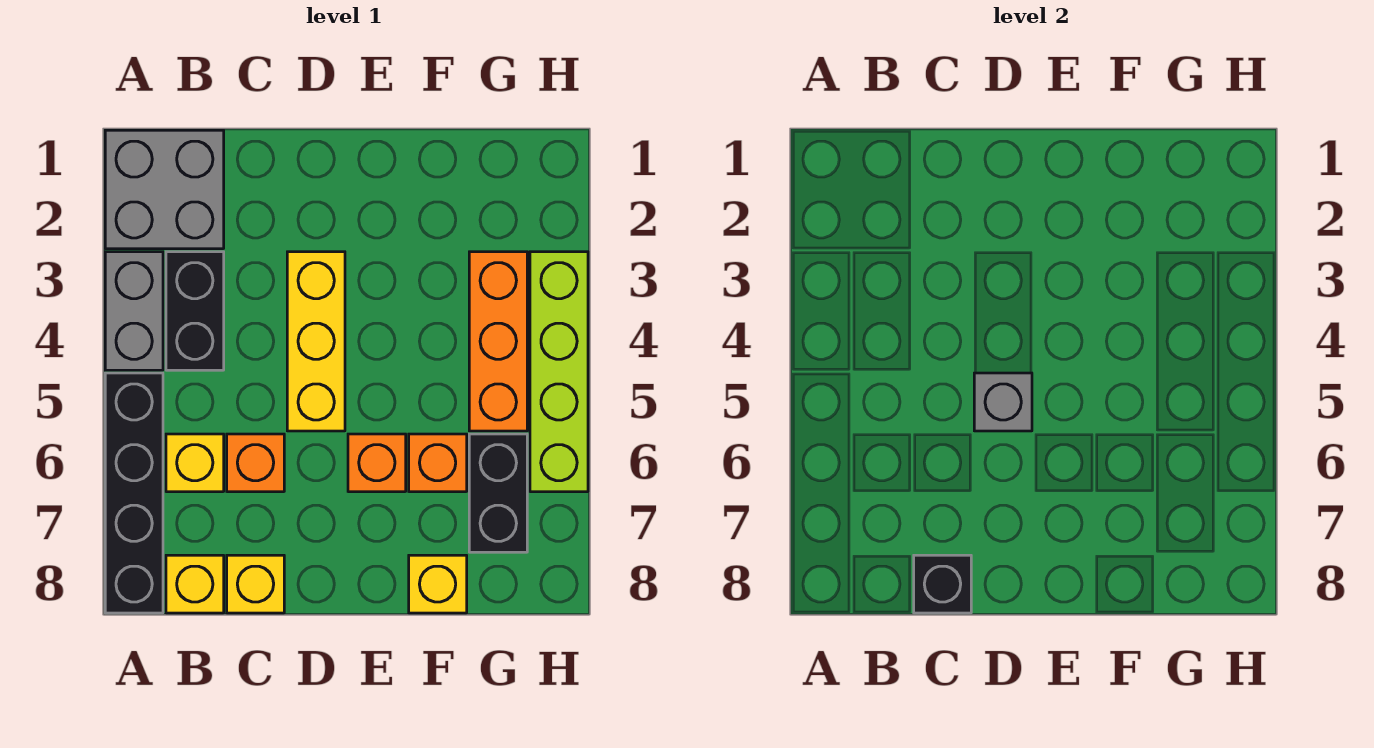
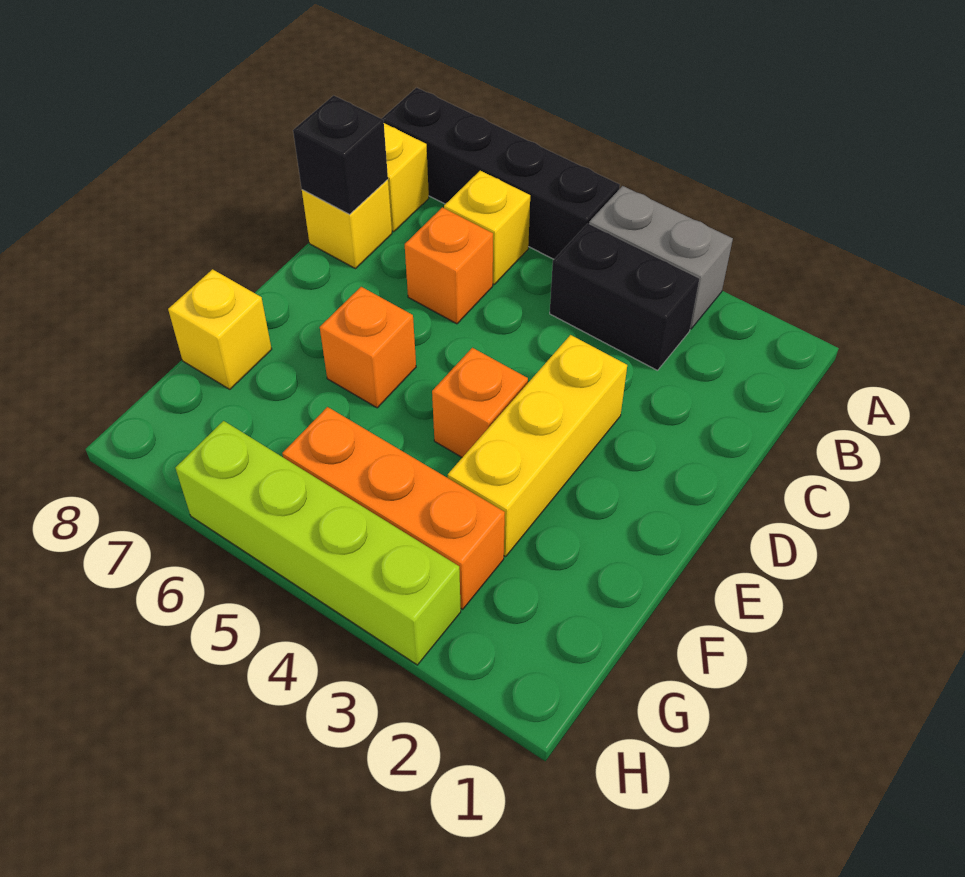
grey brick A1:B2 level 1 -> none
yellow brick D3:D5 level 1 -> yellow brick D3:F3 level 1
grey brick D5 level 2 -> none
orange brick F6 level 1 -> orange brick E4 level 1
black brick G6:G7 level 1 -> none

